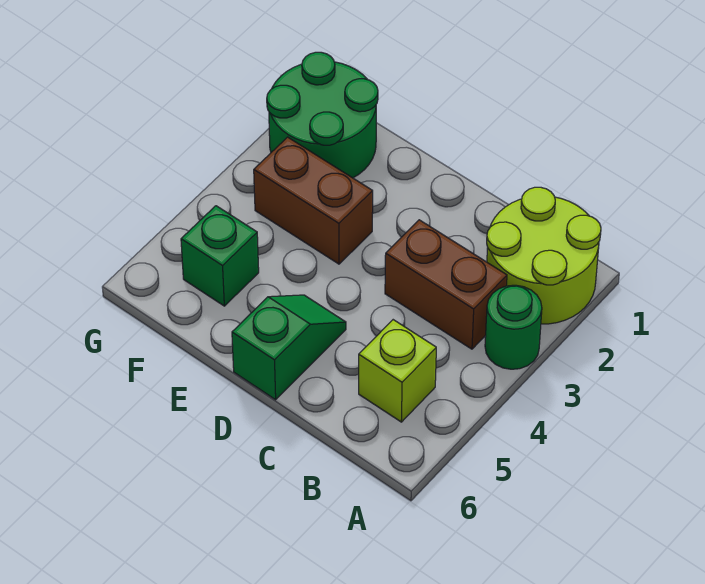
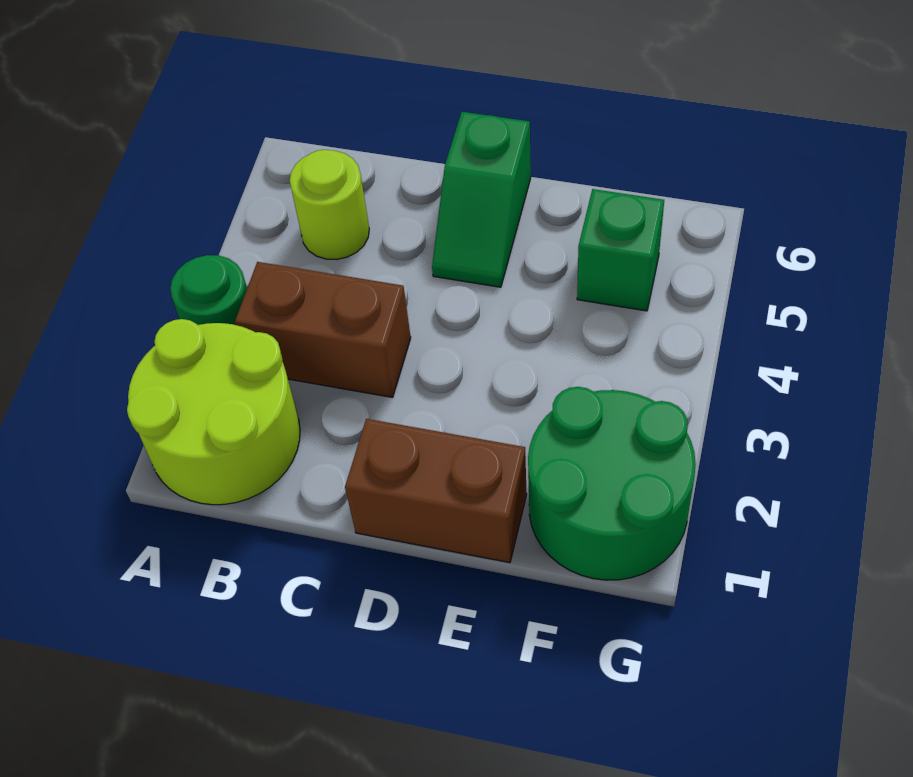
lime brick B5 level 1 -> lime round brick B5 level 1
brown brick E3:F3 level 1 -> brown brick D1:E1 level 1

